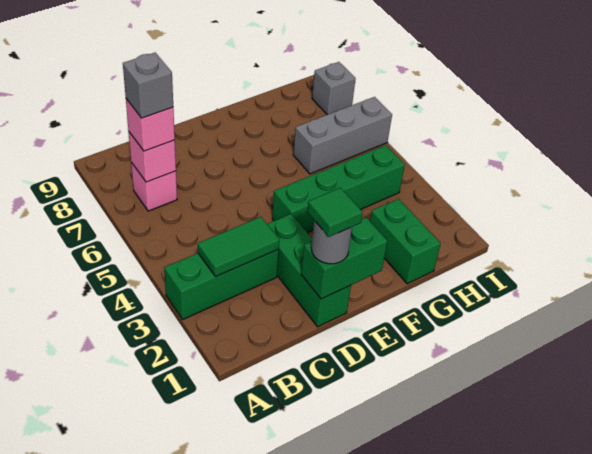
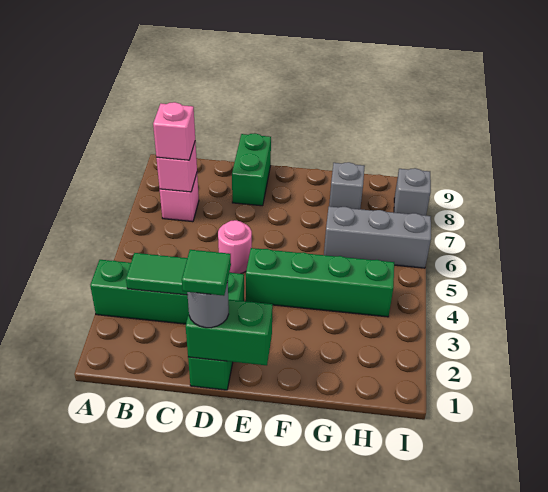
grey brick B7 level 4 -> grey brick G8 level 1
none -> pink round brick D5 level 1
green brick G1:G2 level 1 -> green brick D8:D9 level 1

